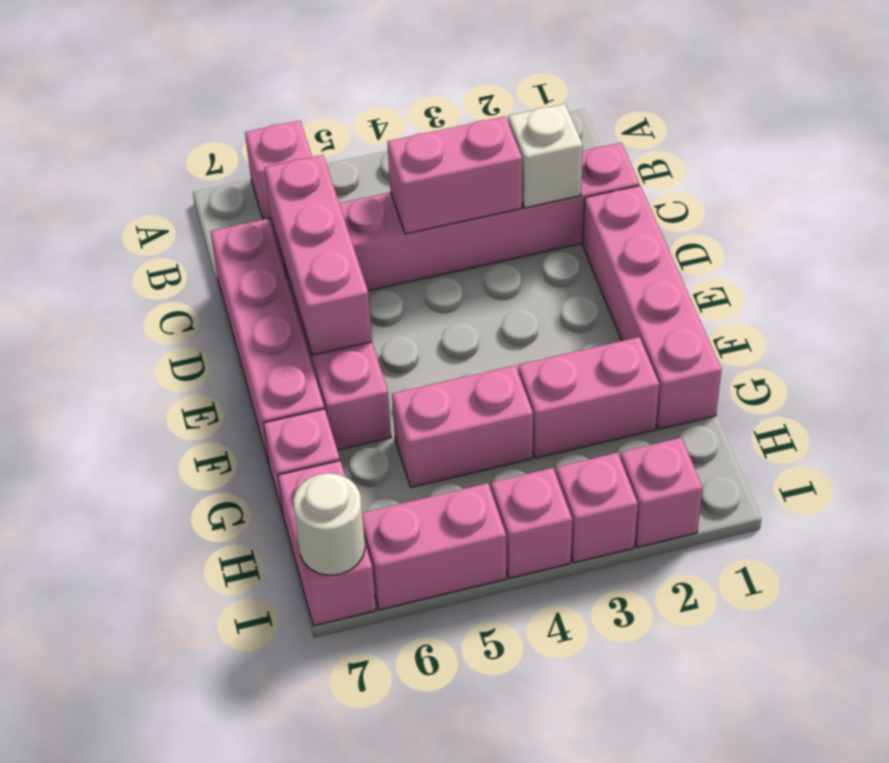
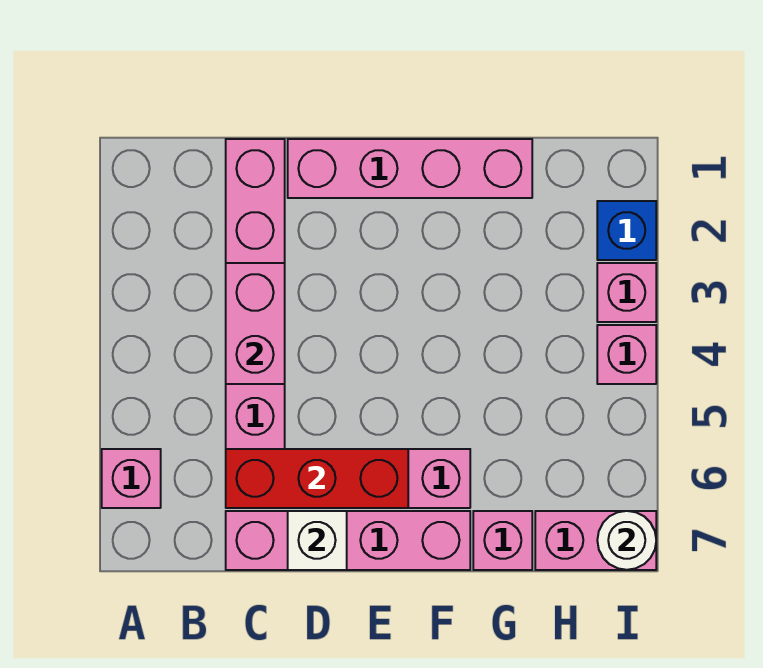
white brick C2 level 2 -> white brick D7 level 2
pink brick C6:E6 level 2 -> red brick C6:E6 level 2
pink brick G2:G3 level 1 -> none
pink brick G4:G5 level 1 -> none
pink brick I2 level 1 -> blue brick I2 level 1
pink brick I5:I6 level 1 -> none

